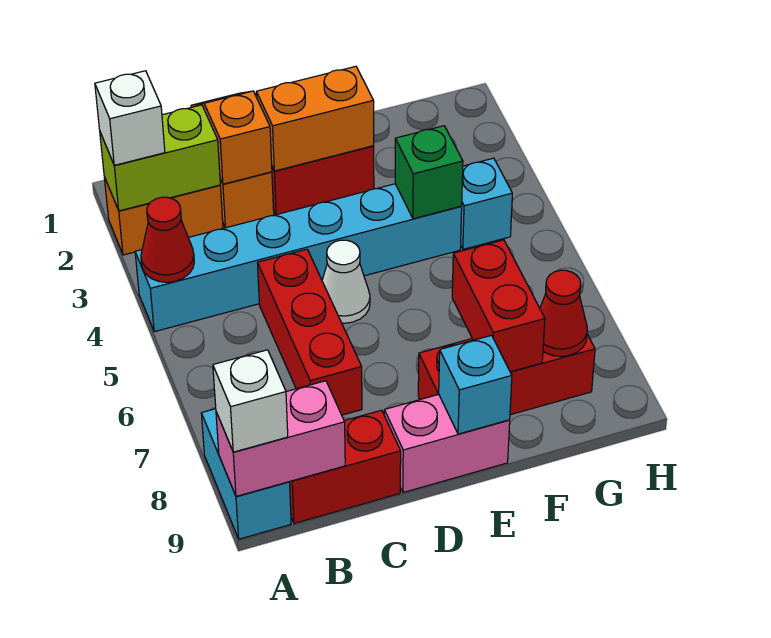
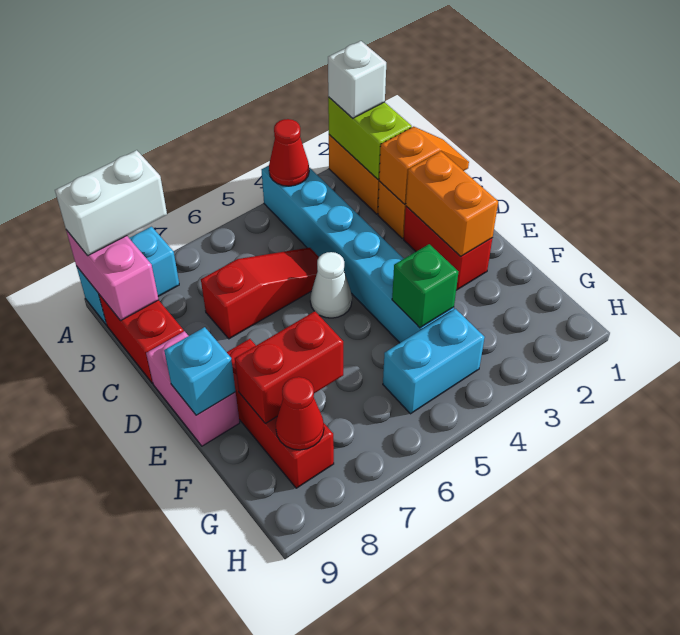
white brick A9 level 3 -> white brick A8:A9 level 3
red brick C5:C7 level 1 -> red slope C5:C7 level 1 top 7
cyan brick G4 level 1 -> cyan brick G4:G5 level 1

